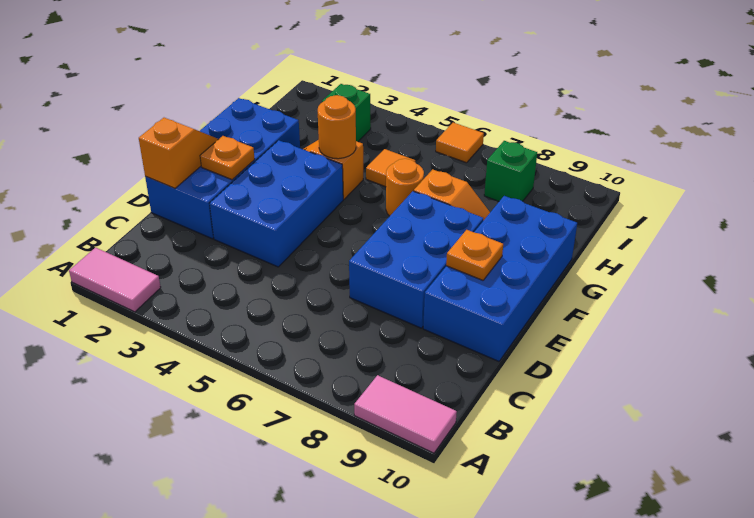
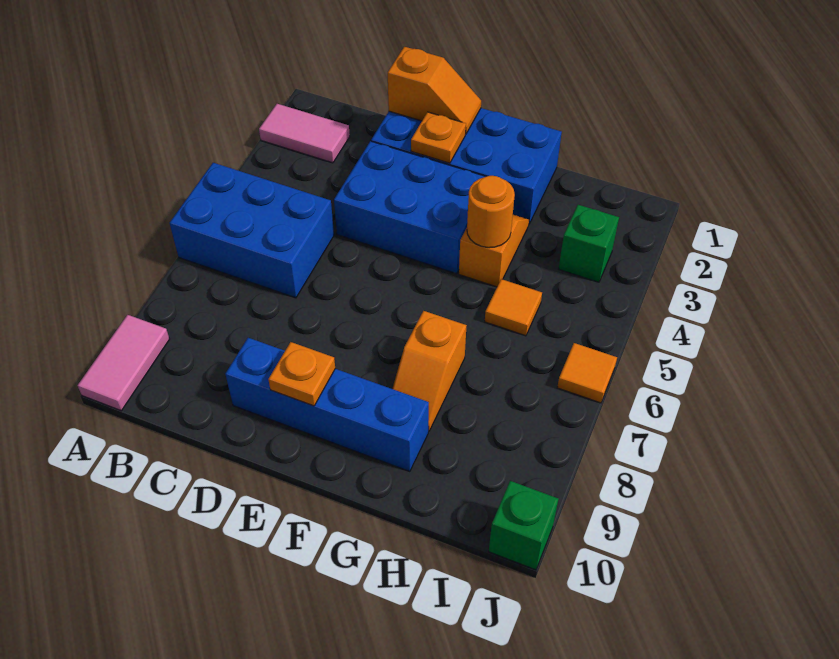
pink tile A1:A2 level 1 -> pink tile A2:B2 level 1
blue brick D7:F8 level 1 -> blue brick A5:C6 level 1
blue brick D9:G10 level 1 -> blue brick D9:G9 level 1
orange round brick G6 level 1 -> none
green brick I8 level 1 -> green brick J10 level 1

